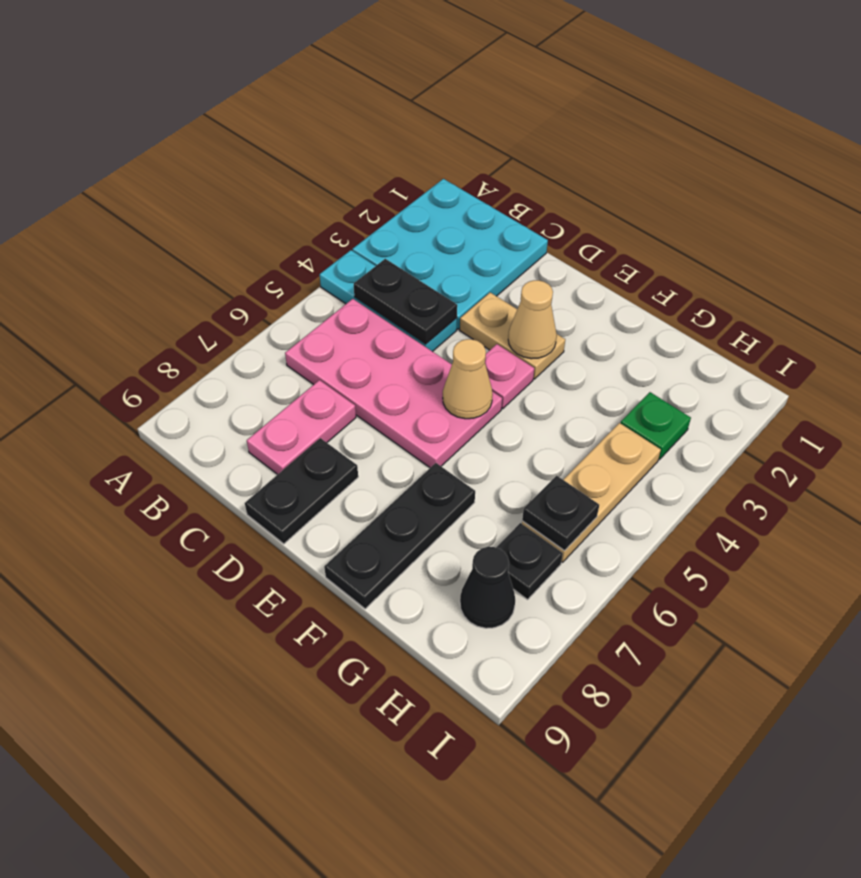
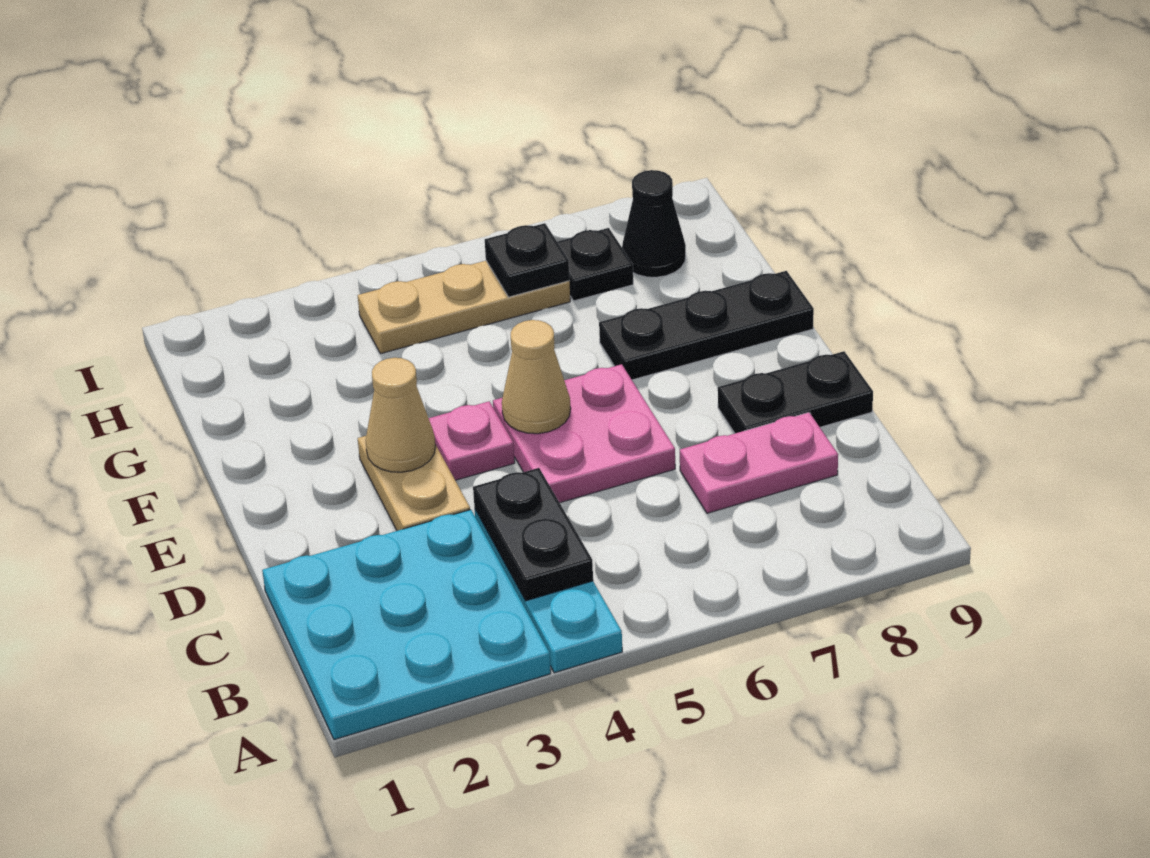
pink plate B5:E6 level 1 -> pink plate D5:E6 level 1
green plate H3 level 1 -> none

